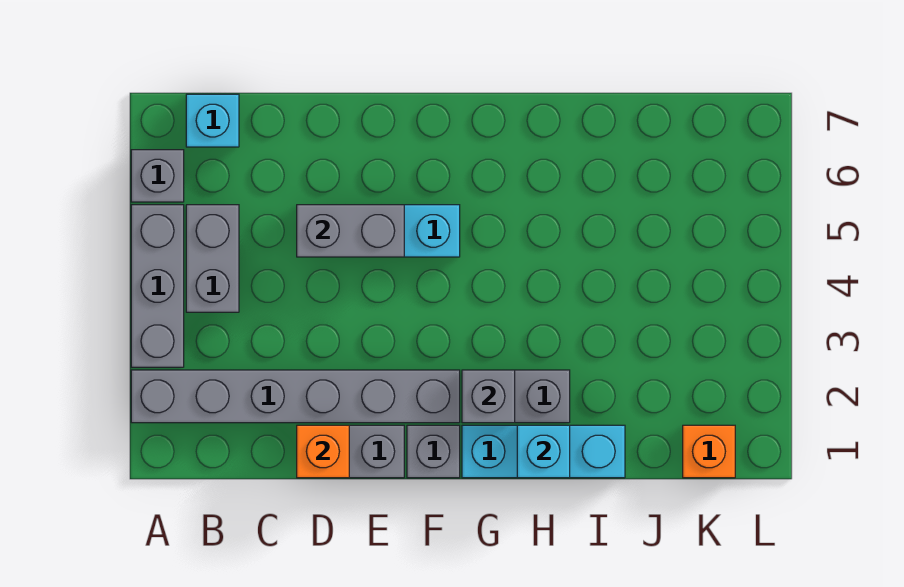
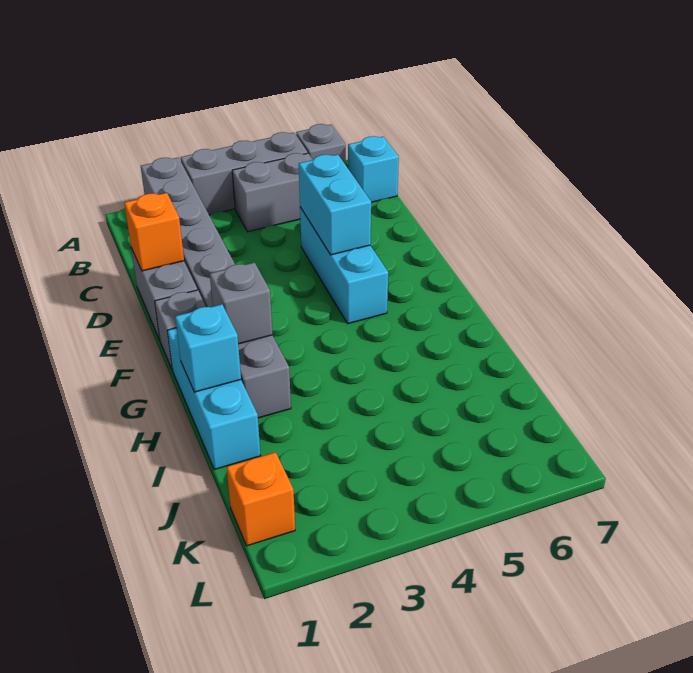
grey brick D5:E5 level 2 -> cyan brick D5:E5 level 2

